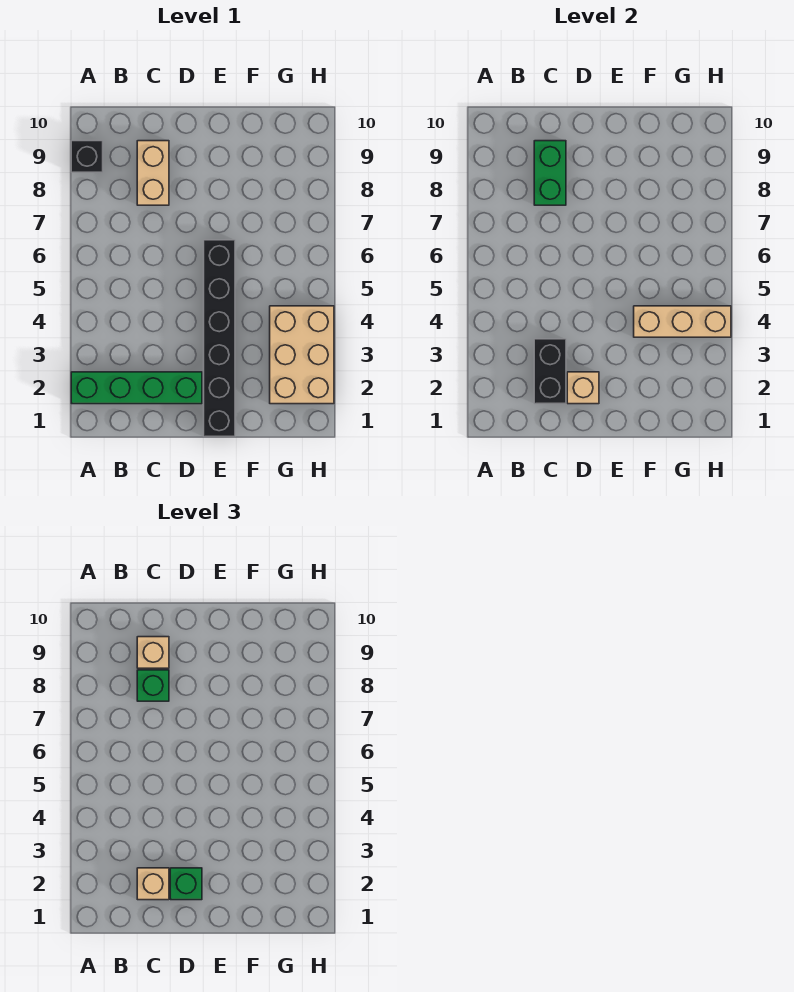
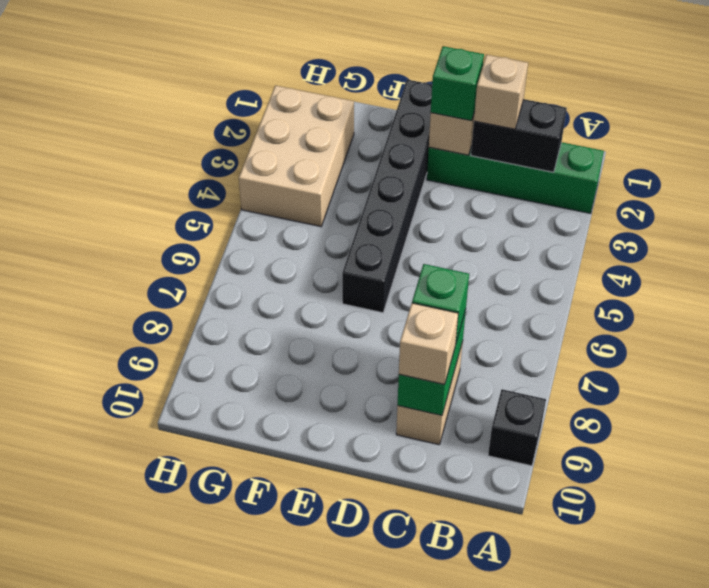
black brick C2:C3 level 2 -> black brick B2:C2 level 2
tan brick F4:H4 level 2 -> none

